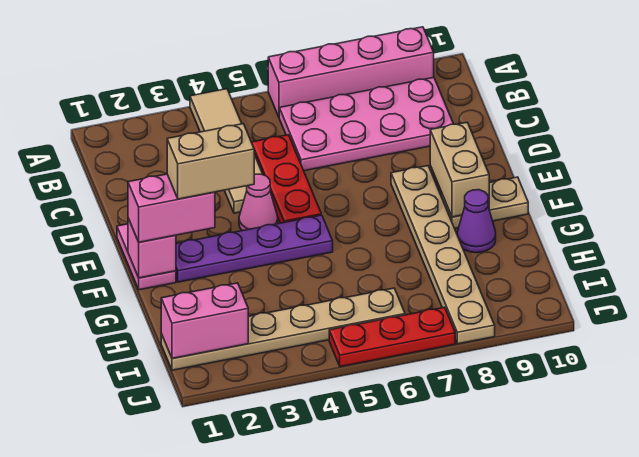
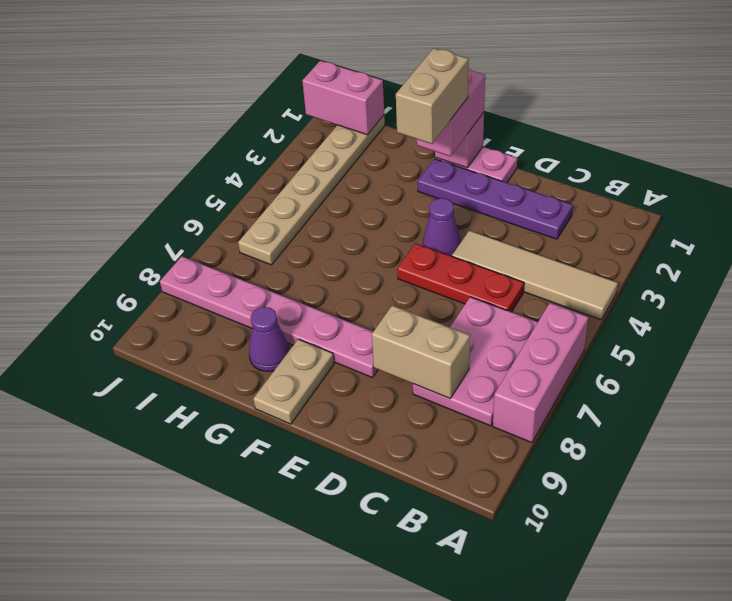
pink brick A6:A9 level 1 -> pink brick A6:A8 level 1
pink plate B6:C9 level 1 -> pink plate B6:C8 level 1
pink cone E4 level 1 -> purple cone E4 level 1
tan plate E8:J8 level 1 -> pink plate E8:J8 level 1
tan brick E9:F9 level 2 -> tan brick C8:D8 level 2
purple plate F2:F5 level 1 -> purple plate C2:F2 level 1
pink brick I1:I2 level 2 -> pink brick I1:J1 level 2
red plate J5:J7 level 1 -> none

